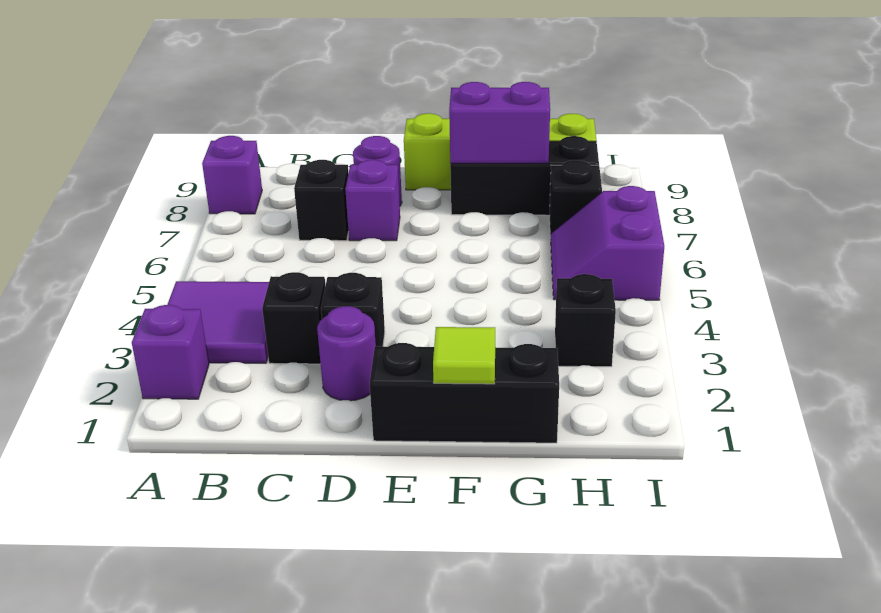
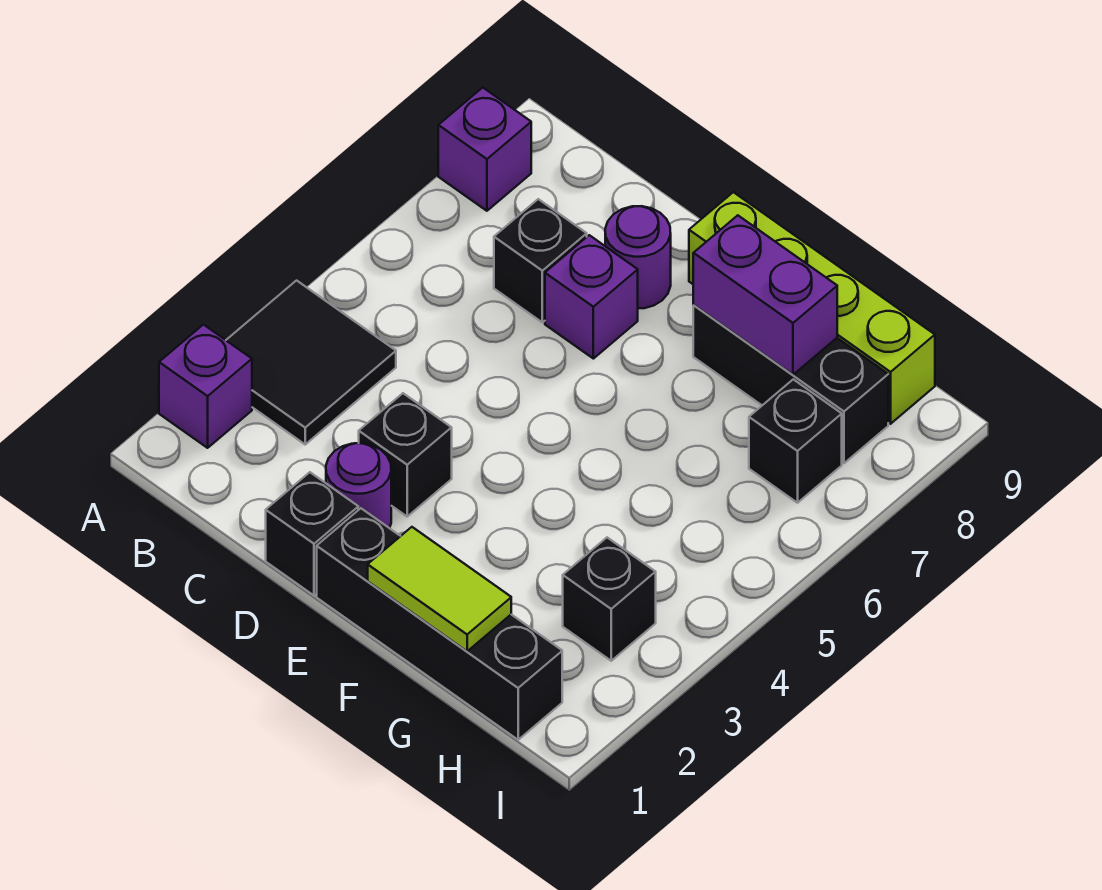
purple tile A3:B4 level 1 -> black tile A3:B4 level 1
black brick C3 level 1 -> black brick D1 level 1
black brick E1:G1 level 1 -> black brick E1:H1 level 1
lime tile F1 level 2 -> lime tile F1:G1 level 2
purple slope H5:I6 level 1 top I -> none

